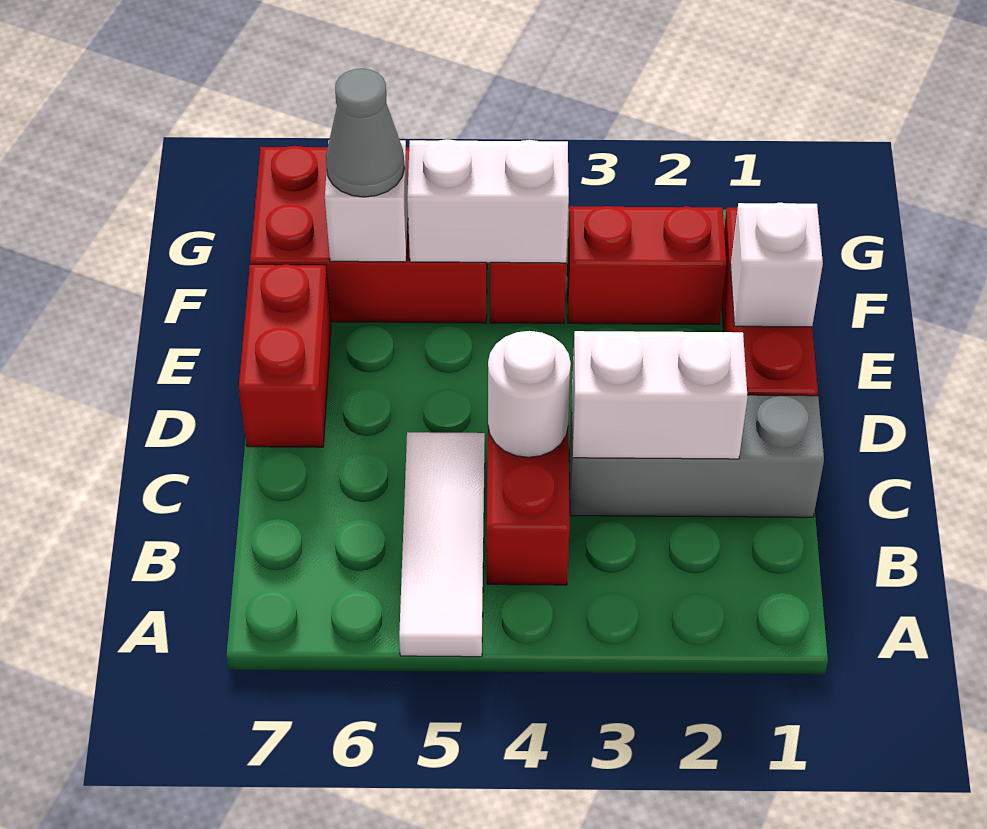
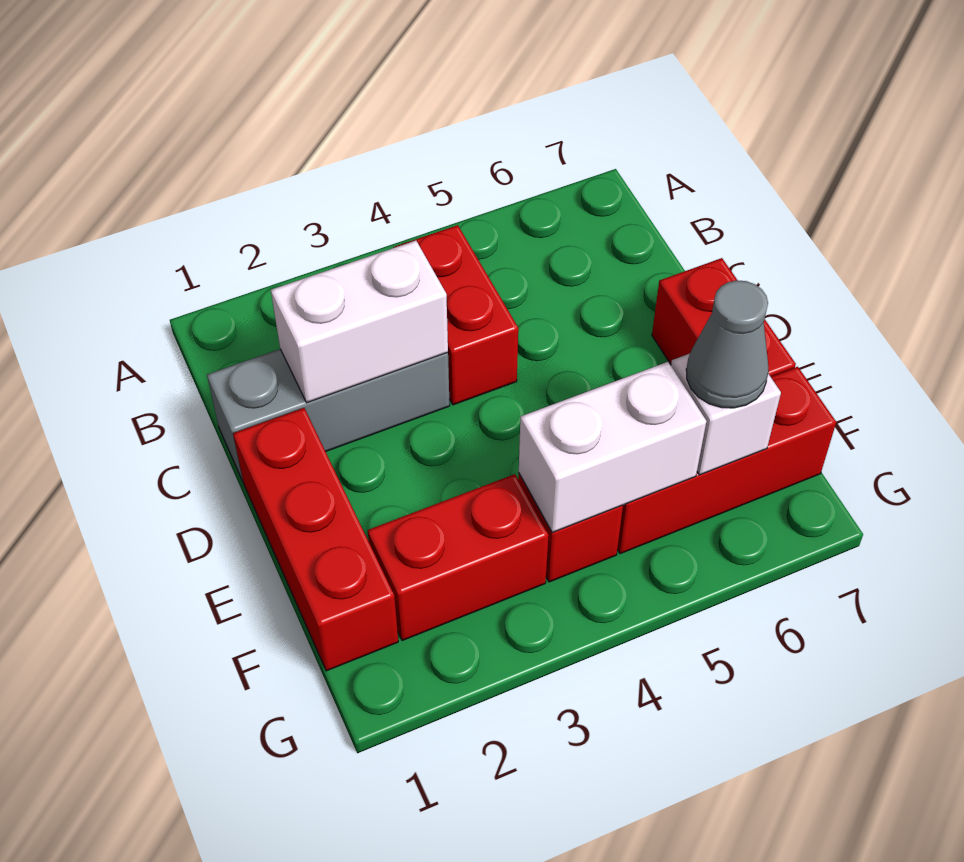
white tile A5:C5 level 1 -> none
white round brick C4 level 2 -> none
white brick E1 level 2 -> none
red brick F5:G7 level 1 -> red brick F5:F7 level 1

